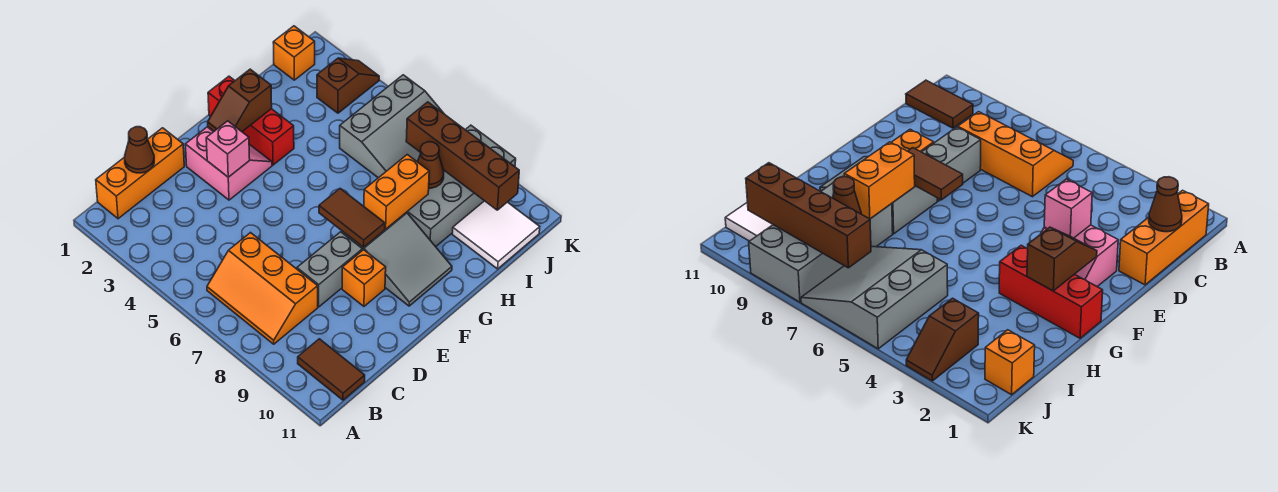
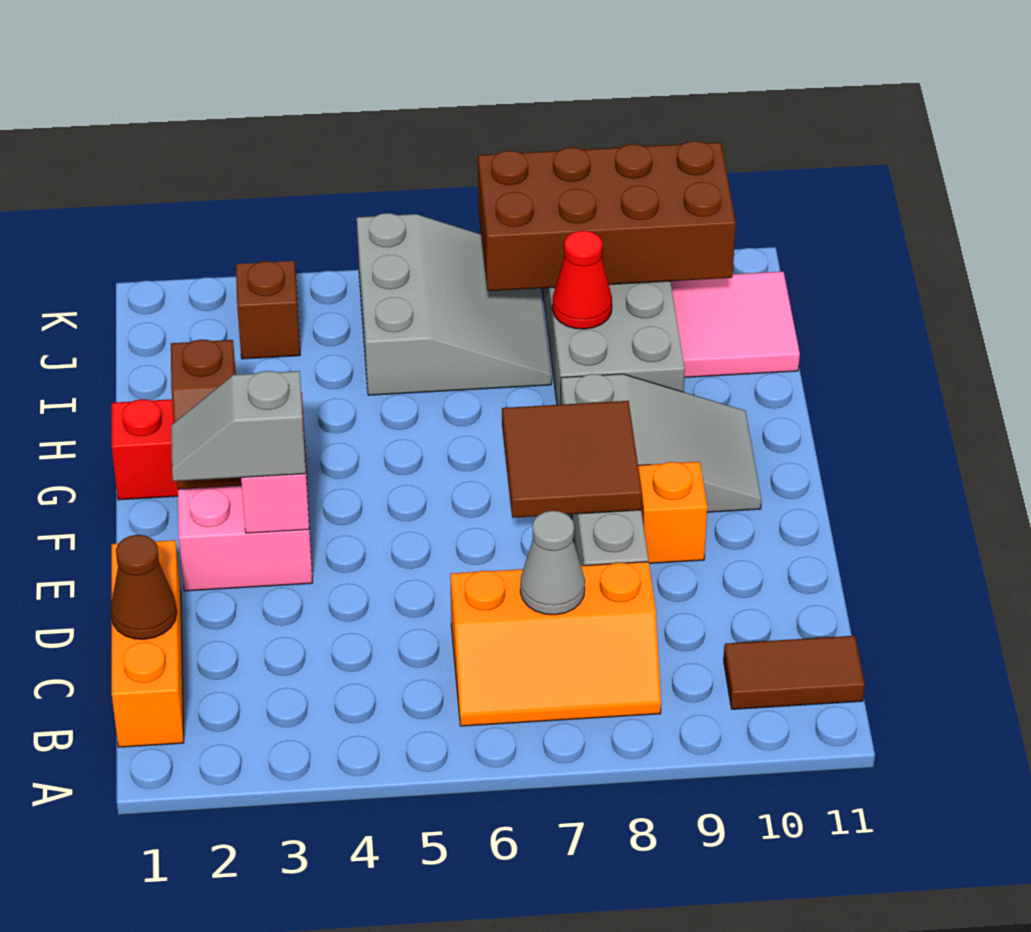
none -> grey cone C7 level 2
none -> grey slope E2:E3 level 3 top 3
brown tile F7:F8 level 2 -> brown tile E7:F8 level 2
orange brick G8:H8 level 2 -> none
brown cone I8 level 2 -> red cone I8 level 2
white tile I10:J11 level 1 -> pink tile I10:J11 level 1
orange brick J1 level 1 -> none
brown brick J7:J10 level 2 -> brown brick J7:K10 level 2

